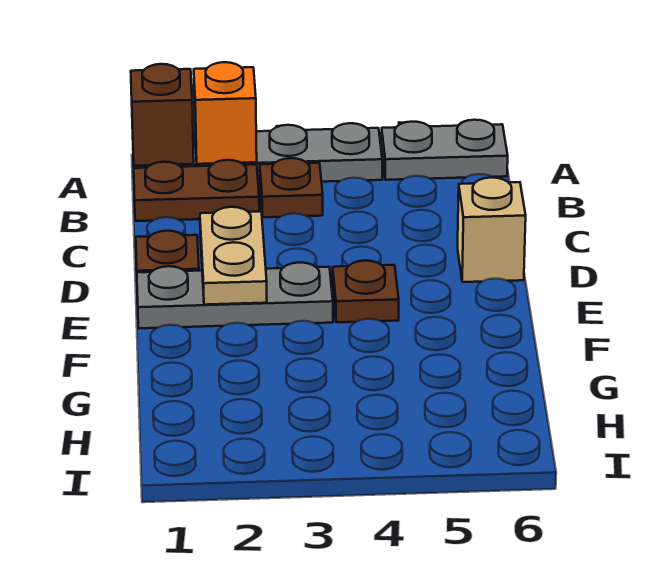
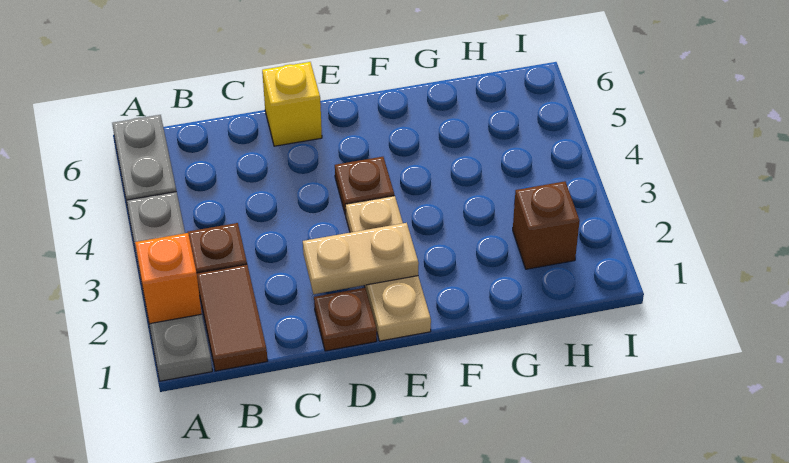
brown brick A1 level 2 -> brown brick H2 level 1
brown plate B1:B2 level 1 -> brown tile B1:B2 level 1
tan brick D6 level 1 -> yellow brick D6 level 1
grey plate E1:E3 level 1 -> tan plate E1:E3 level 1

